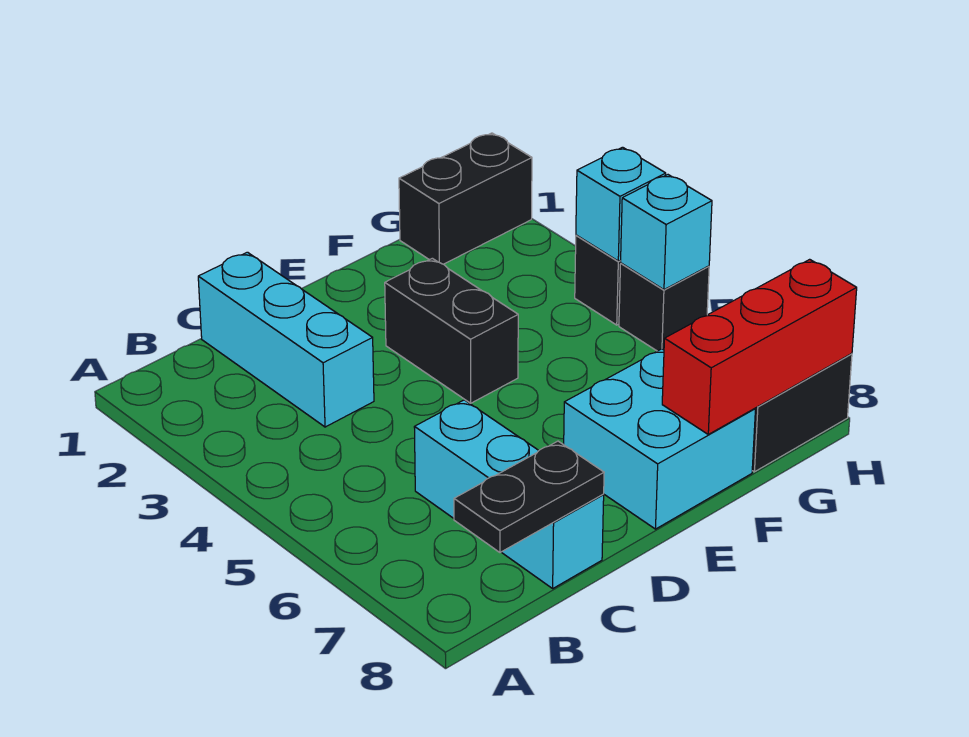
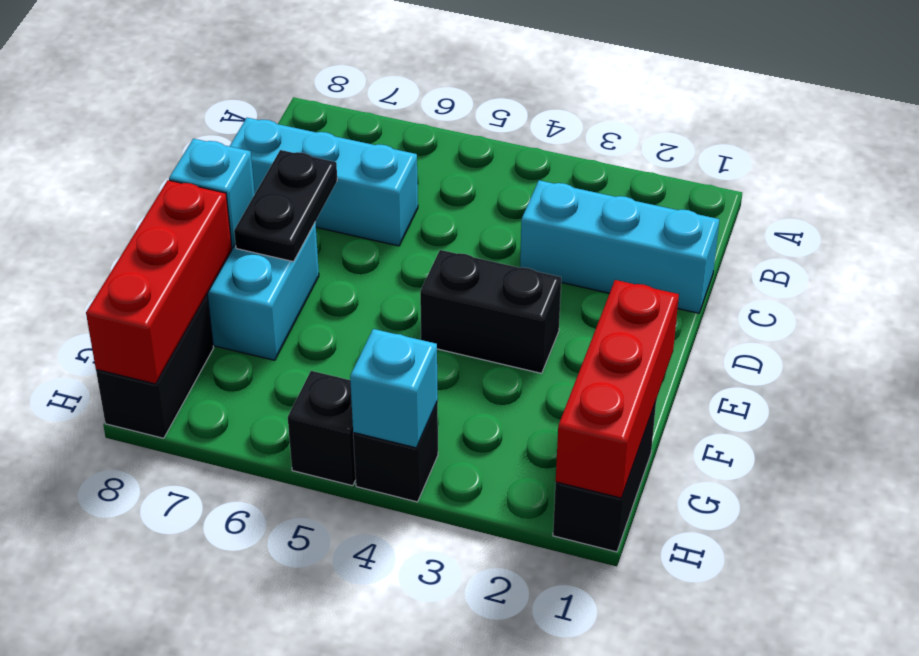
black plate B8:C8 level 2 -> black plate D7:E7 level 2
none -> red brick F1:H1 level 2
cyan brick H5 level 2 -> cyan brick E8 level 2

